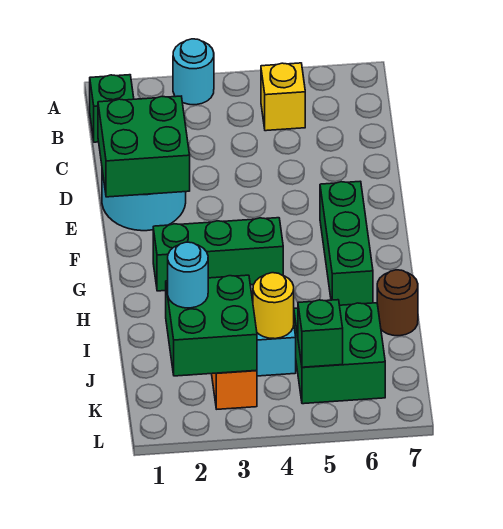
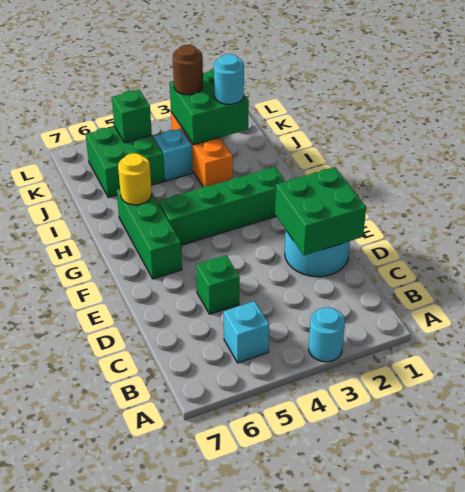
green brick B1 level 1 -> green brick D5 level 1
yellow brick B5 level 1 -> cyan brick B5 level 1
green brick G2:G4 level 1 -> green brick G2:G5 level 1
brown round brick I7 level 1 -> brown round brick K3 level 3
yellow round brick J4 level 2 -> yellow round brick H6 level 2

